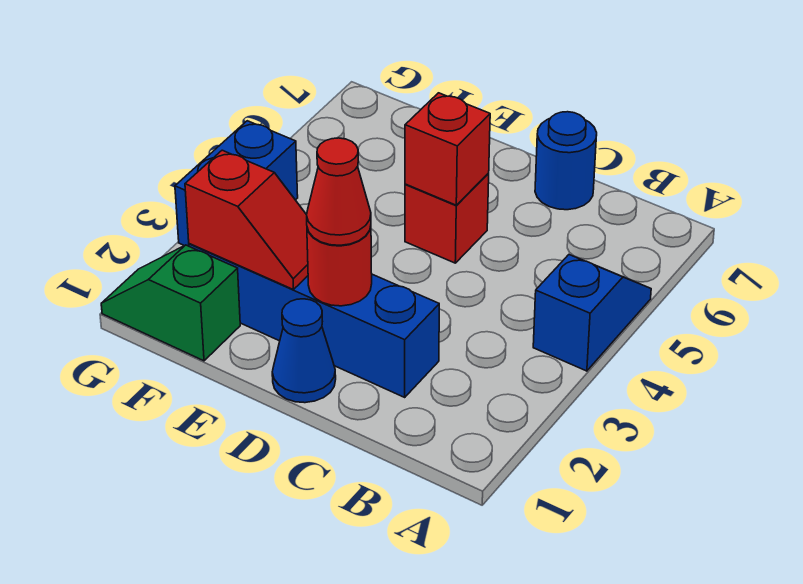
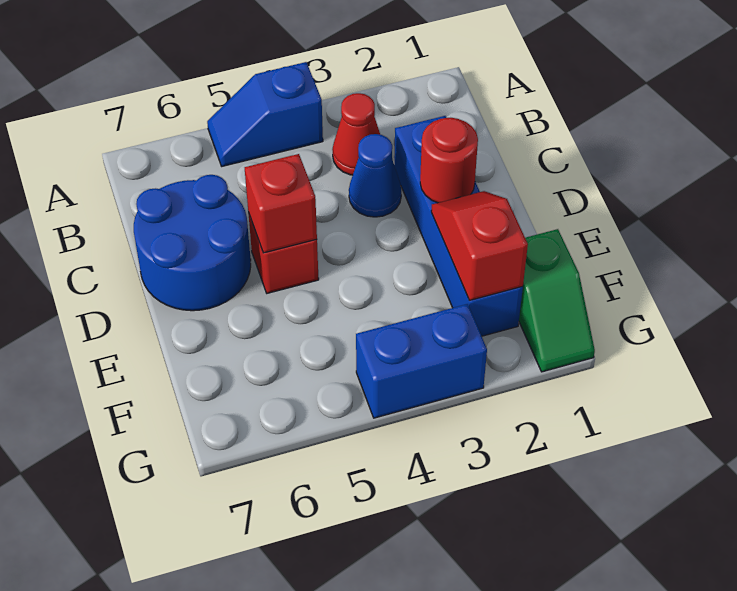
blue round brick C7 level 1 -> blue round brick C6:D7 level 1
blue cone D1 level 1 -> blue cone C3 level 1
red cone D2 level 3 -> red cone B3 level 1

